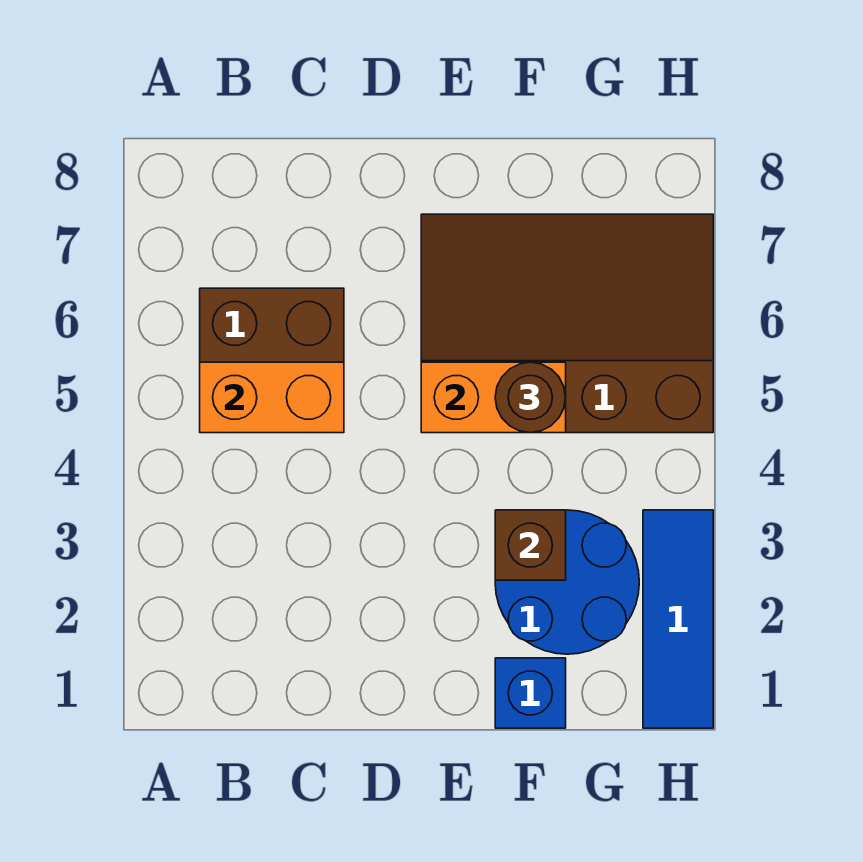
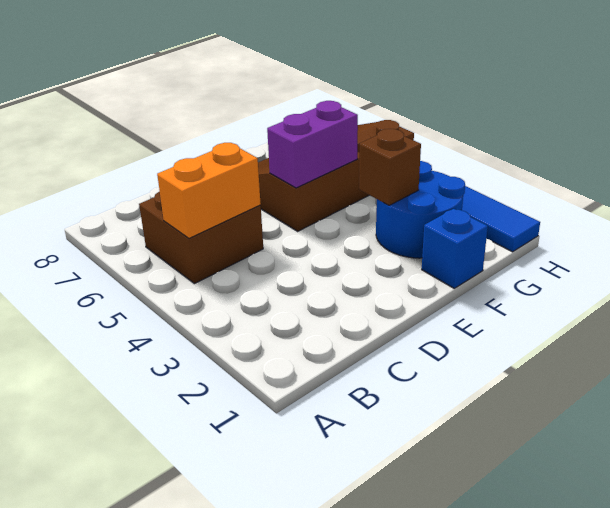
orange brick E5:F5 level 2 -> purple brick E5:F5 level 2
brown round brick F5 level 3 -> none

